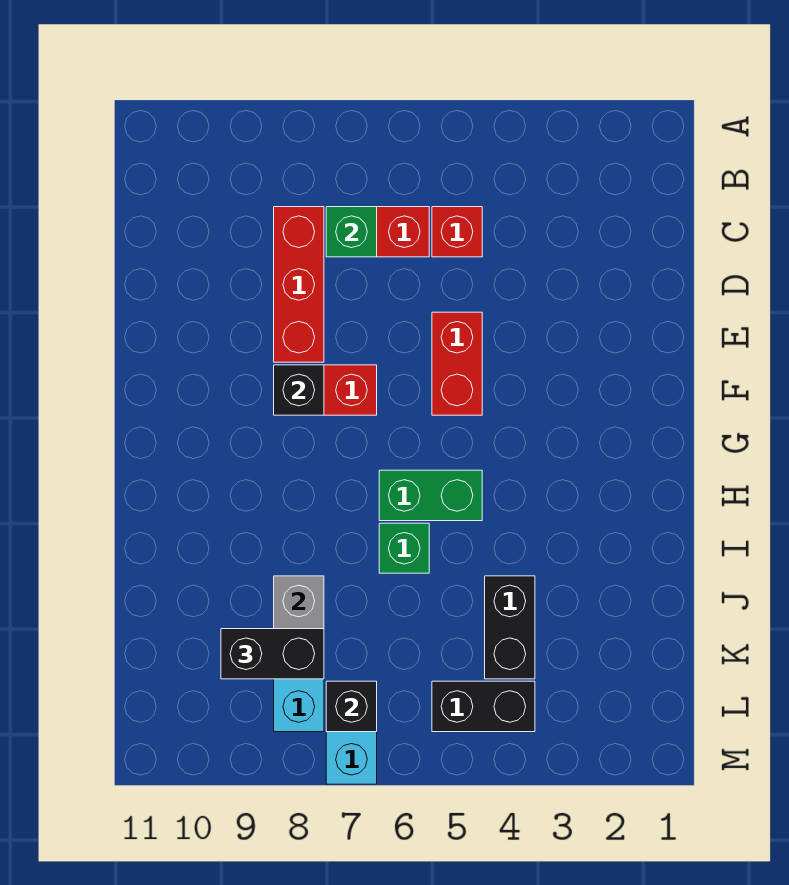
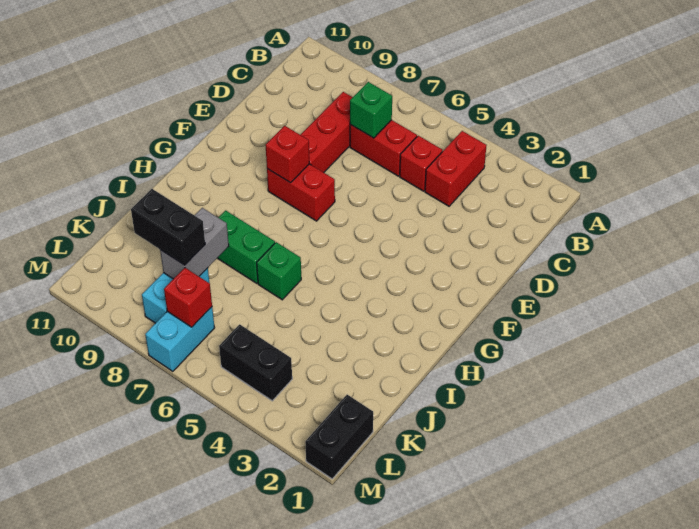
red brick E5:F5 level 1 -> red brick B4:C4 level 1
black brick F8 level 2 -> red brick F8 level 2
green brick H5:H6 level 1 -> green brick I7:I8 level 1
black brick J4:K4 level 1 -> black brick L1:M1 level 1
black brick L7 level 2 -> red brick L7 level 2

